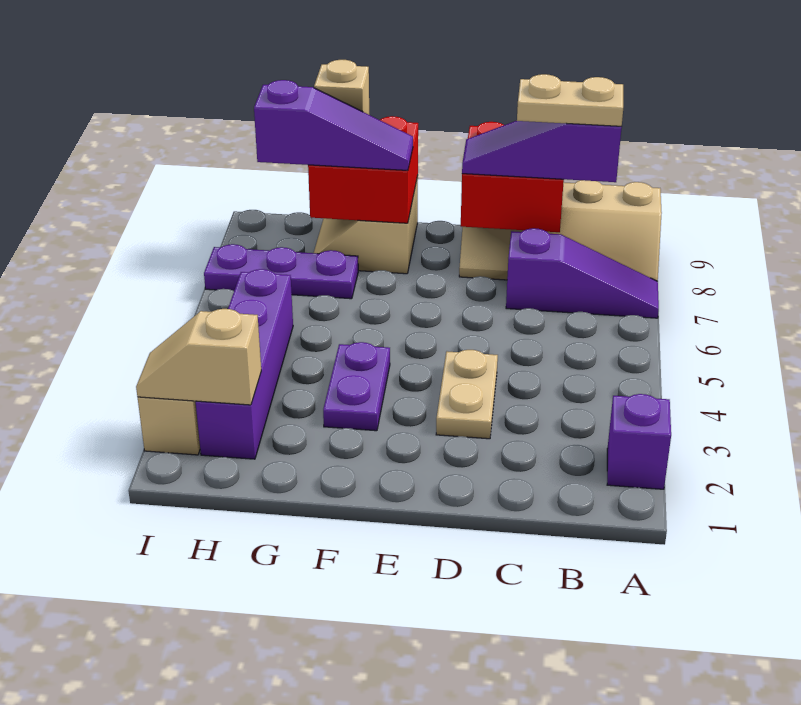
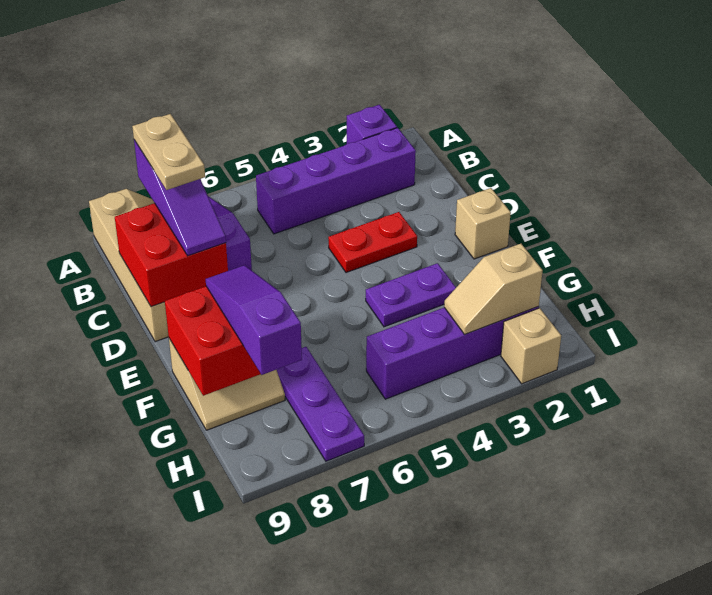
none -> purple brick B2:B5 level 1
tan plate D3:D4 level 1 -> red plate D3:D4 level 1
tan brick G9 level 3 -> tan brick E1 level 1
tan slope H2:I2 level 2 top H -> tan slope H2:H3 level 2 top 2

